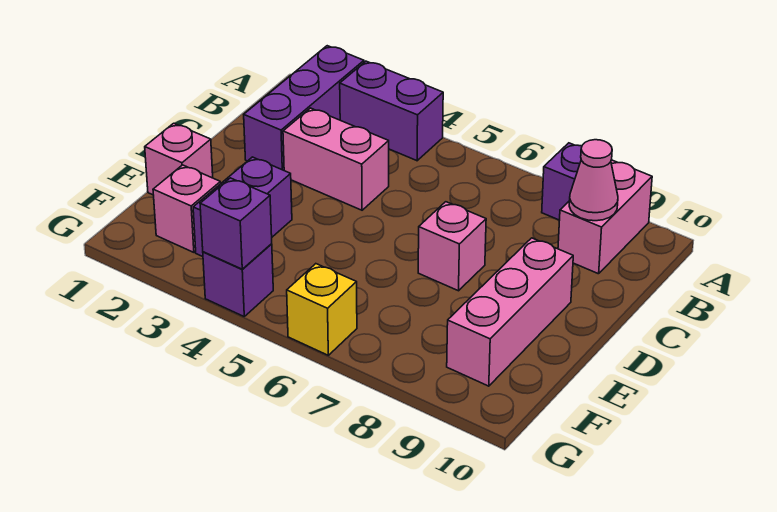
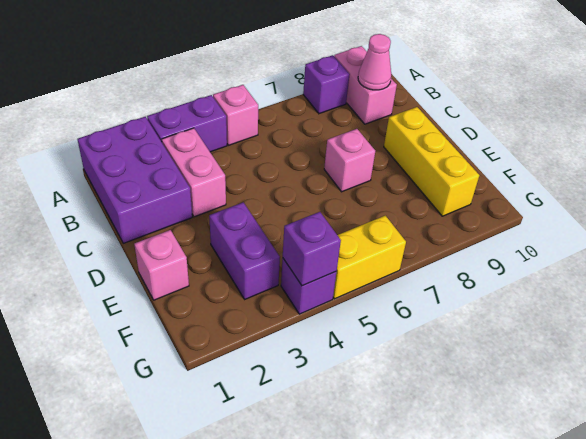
purple brick A2:C2 level 1 -> purple brick A1:C2 level 1
pink brick C3:C4 level 1 -> pink brick B3:C3 level 1
pink brick D9:F9 level 1 -> yellow brick D9:F9 level 1
pink brick F2 level 1 -> pink brick A5 level 1
yellow brick G6 level 1 -> yellow brick G5:G6 level 1

